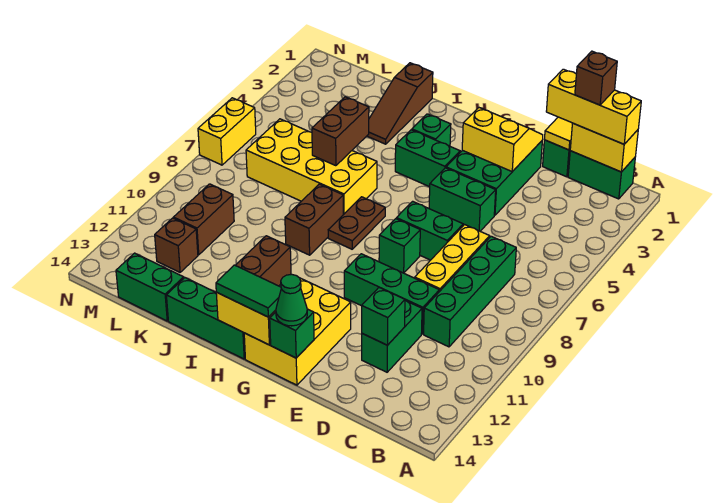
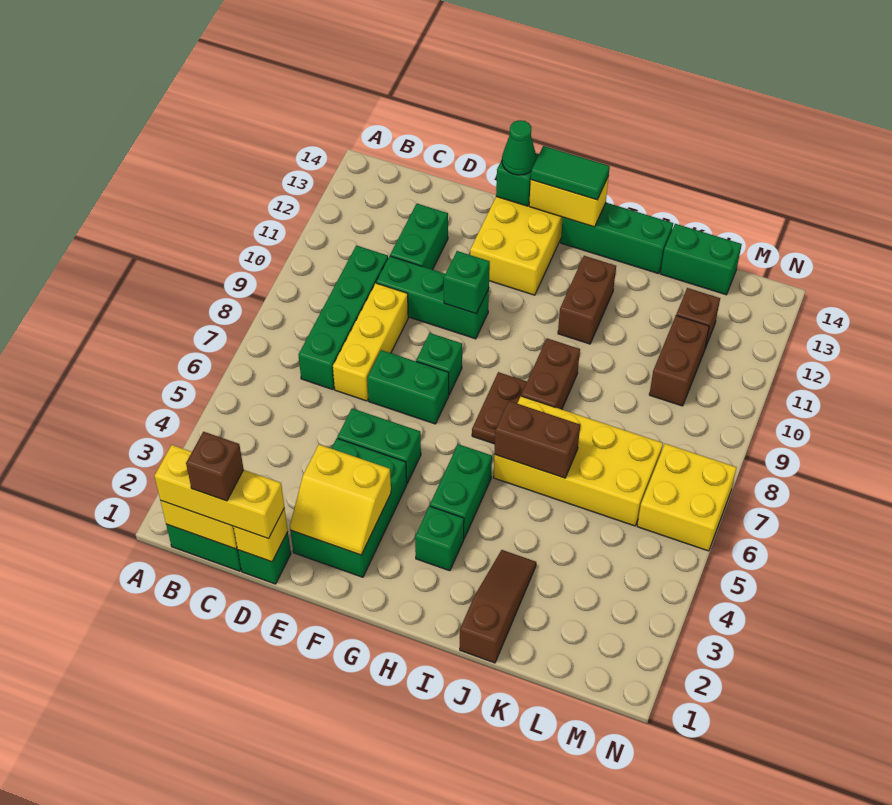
yellow tile D1 level 2 -> yellow brick D1 level 2
green brick D12 level 2 -> green brick F10 level 2
green brick G4:H4 level 1 -> green brick H4:H5 level 1
brown brick J5:J6 level 2 -> brown brick I6:J6 level 2
yellow brick N6:N7 level 1 -> yellow brick M6:N7 level 1

